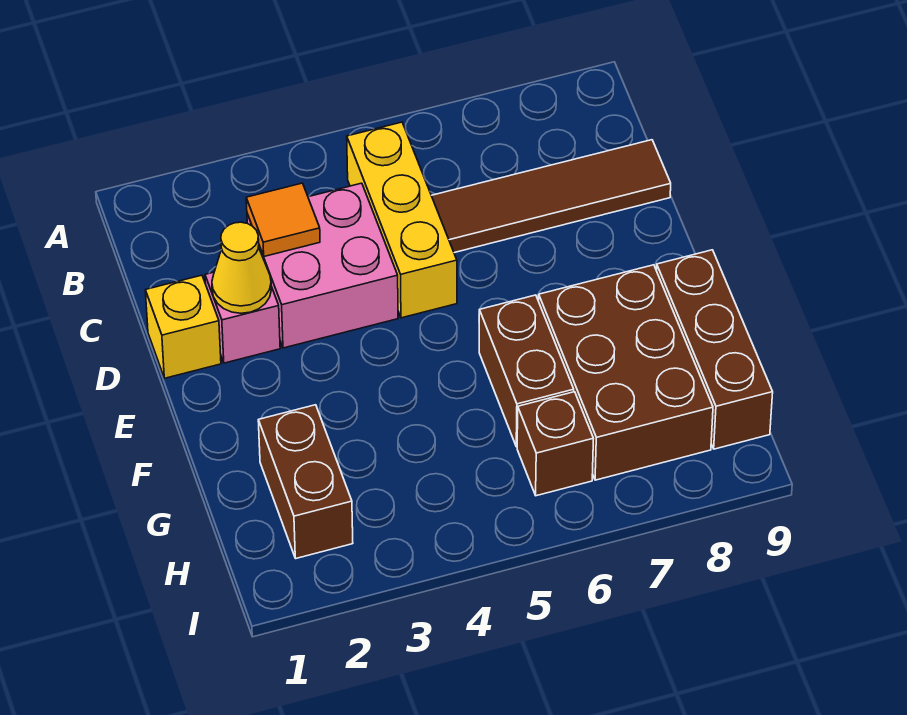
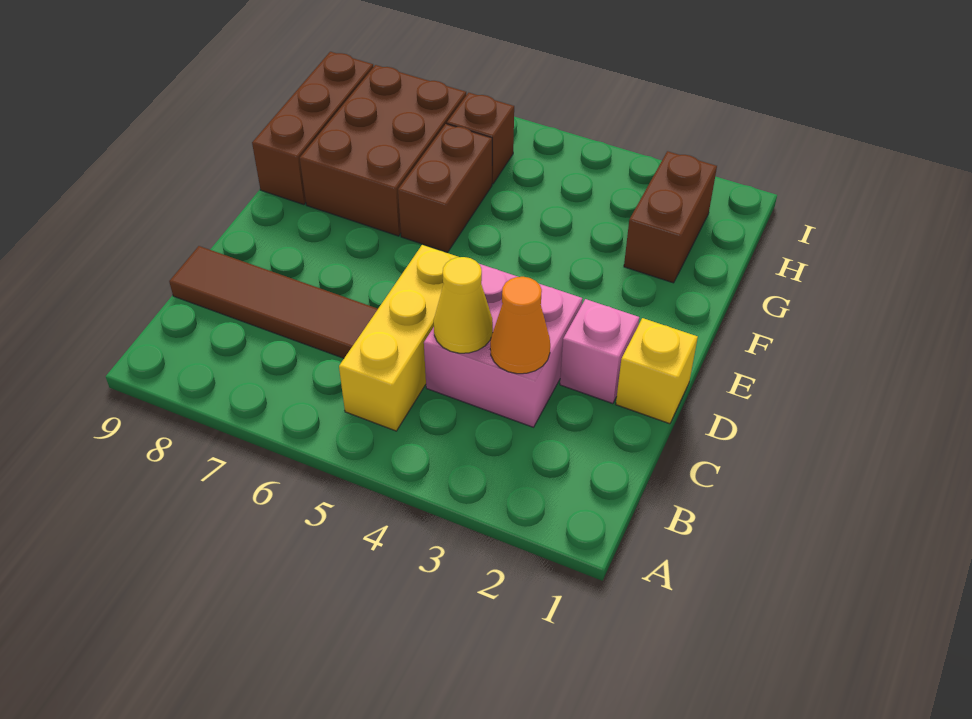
orange tile C3 level 2 -> orange cone C3 level 2
yellow cone D2 level 2 -> yellow cone C4 level 2

